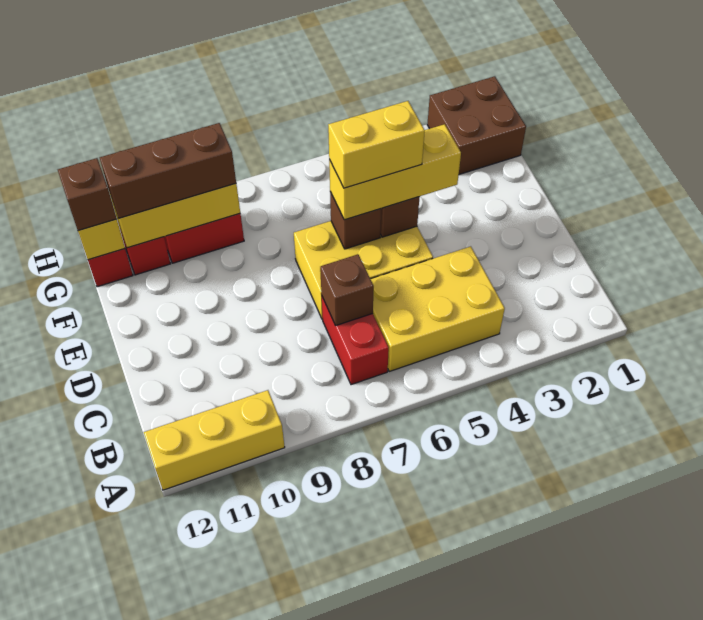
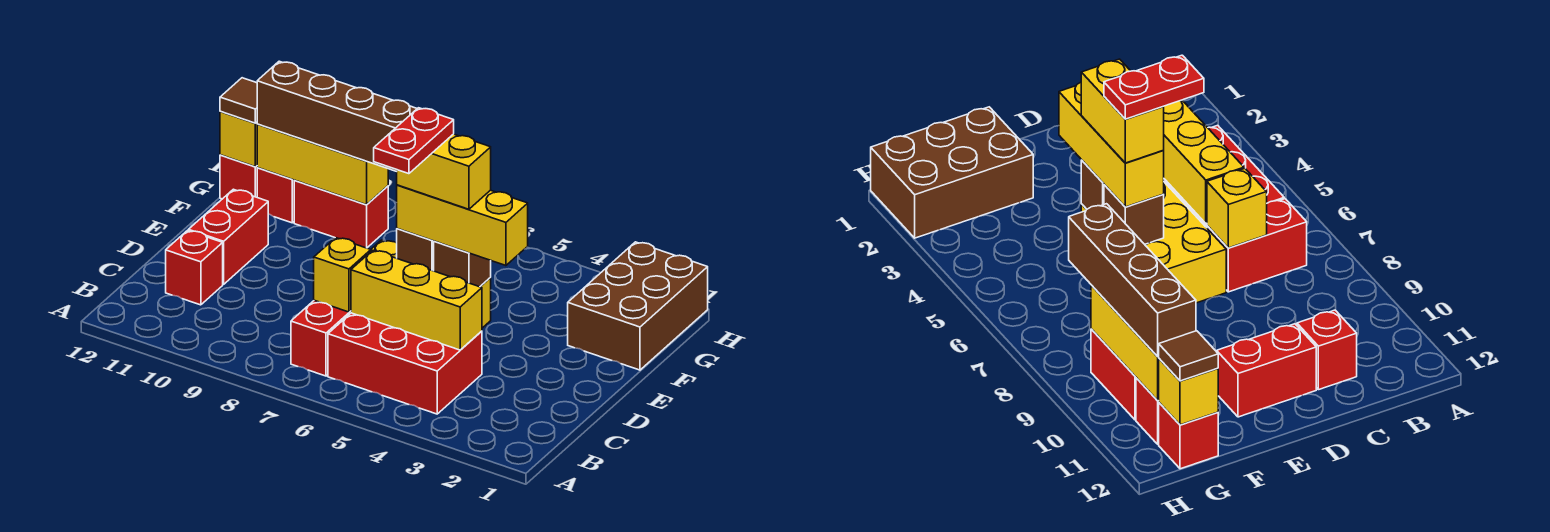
yellow brick A10:A12 level 1 -> yellow brick C4:C6 level 2
yellow brick B4:C6 level 1 -> red brick B4:C6 level 1
brown brick C7 level 2 -> yellow brick C7 level 2
none -> red brick C11 level 1
none -> red plate D6:E6 level 5
none -> red brick D11:E11 level 1
brown brick G1:H2 level 1 -> brown brick F1:H2 level 1
brown brick G9:G11 level 3 -> brown brick G8:G11 level 3
brown brick G12 level 3 -> brown tile G12 level 3

